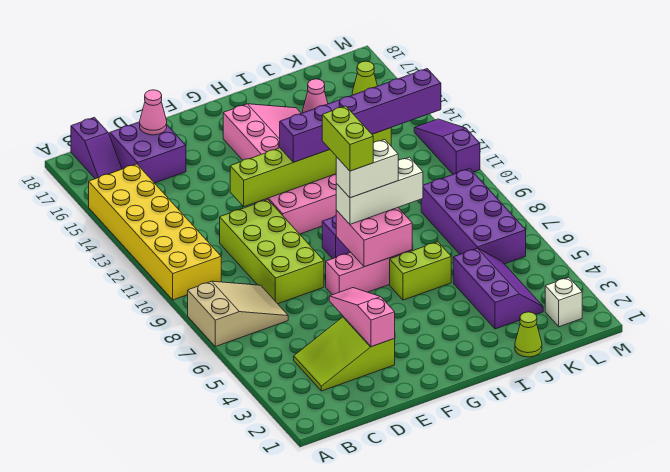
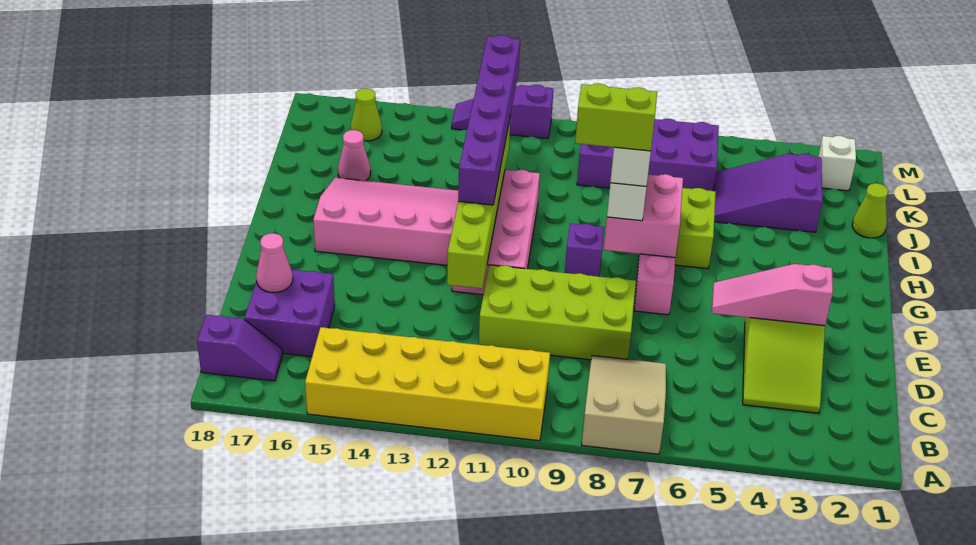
purple slope J3:K5 level 1 top J -> purple slope J3:K5 level 1 top 3

